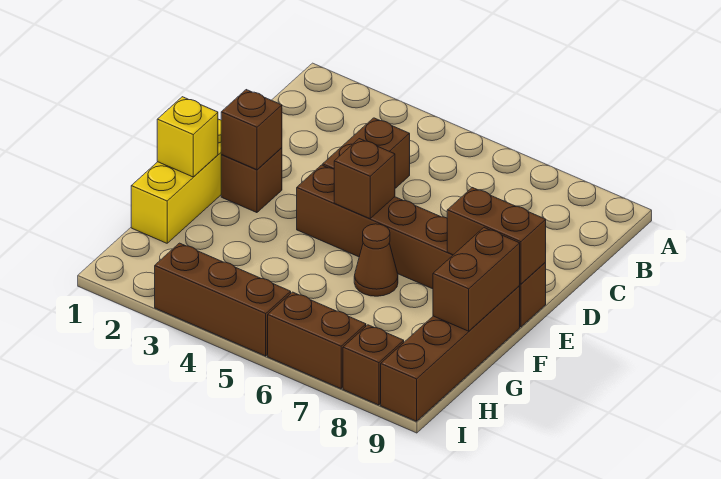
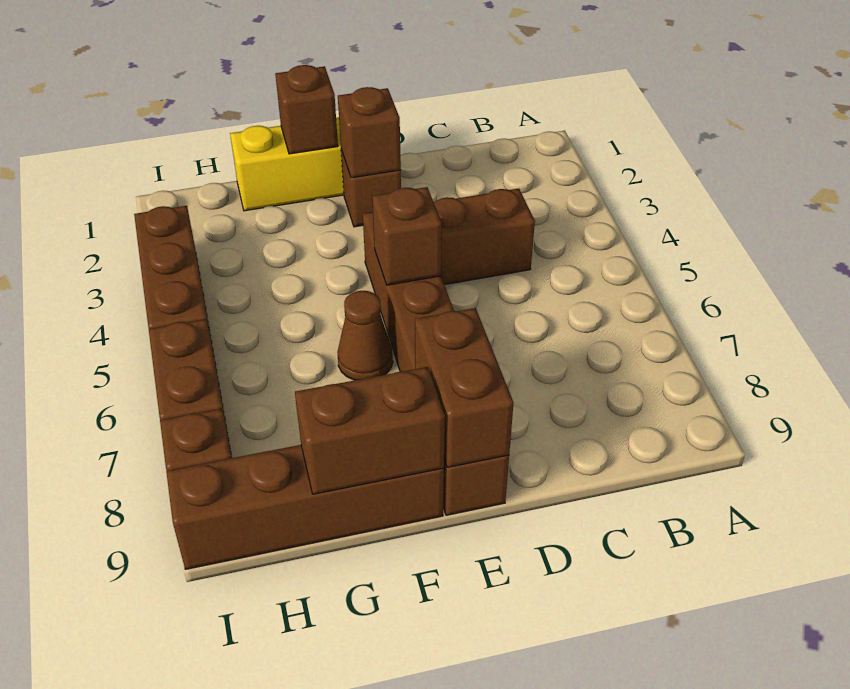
yellow brick F1 level 2 -> brown brick F1 level 2

